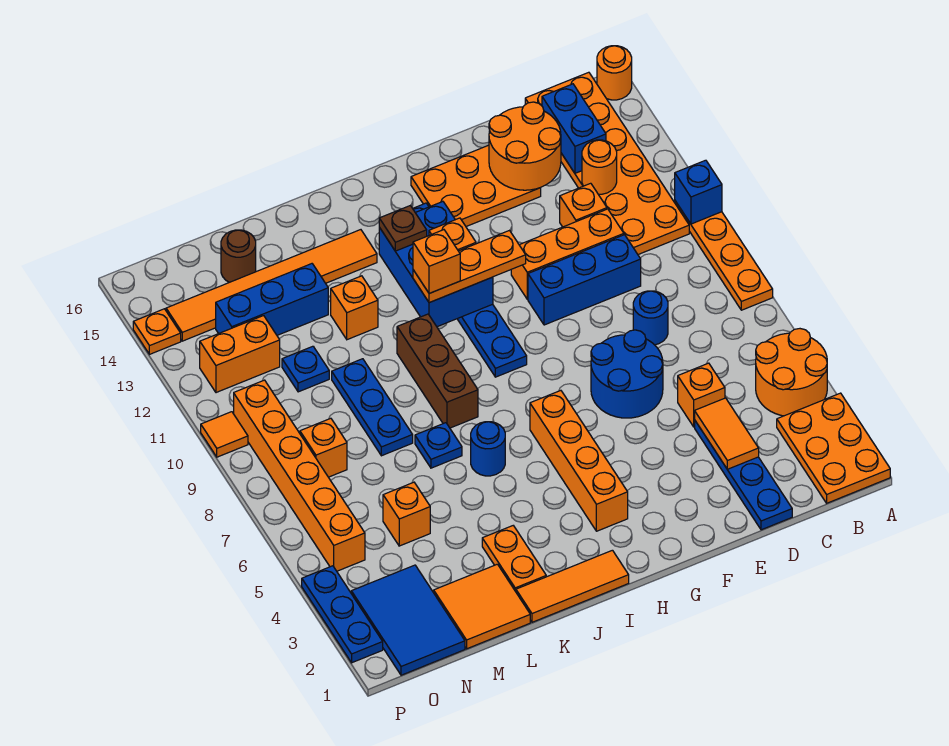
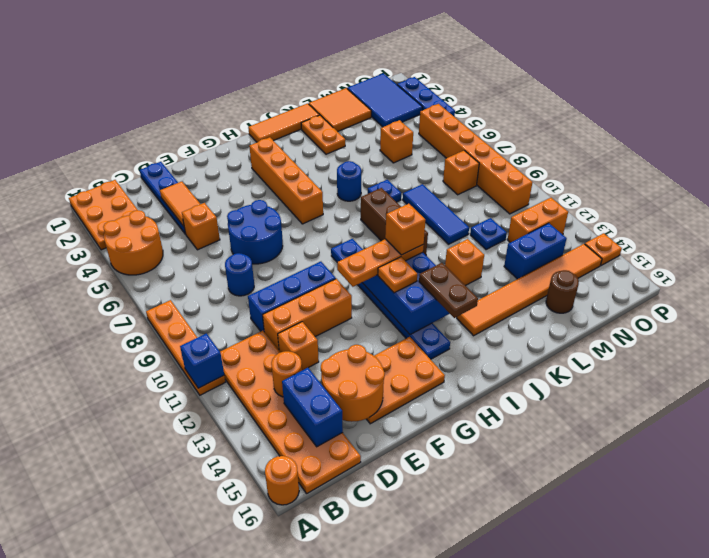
brown plate I13 level 3 -> brown plate I13:I14 level 3
blue plate L8:L10 level 1 -> blue tile L8:L10 level 1
blue brick L13:N13 level 1 -> blue brick M13:N13 level 1
orange tile P10 level 1 -> none

